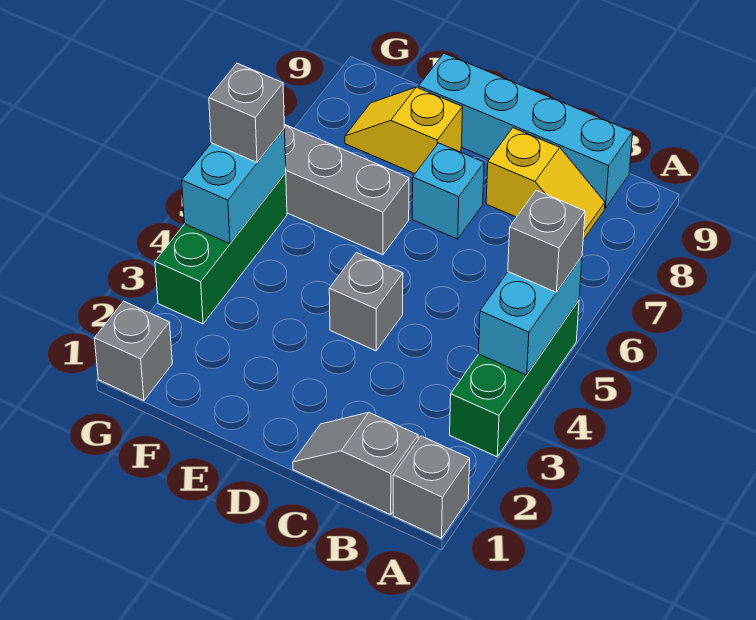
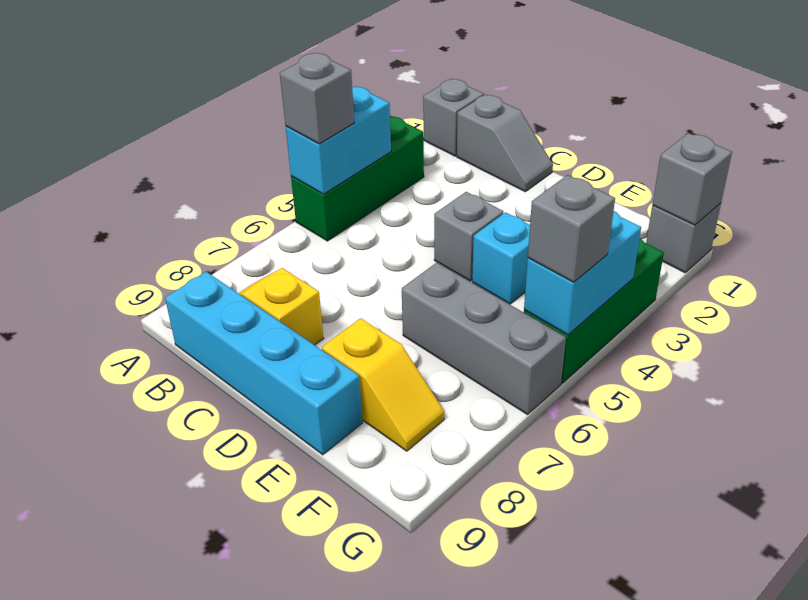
cyan brick D7 level 1 -> cyan brick E4 level 1
none -> grey brick G1 level 2

